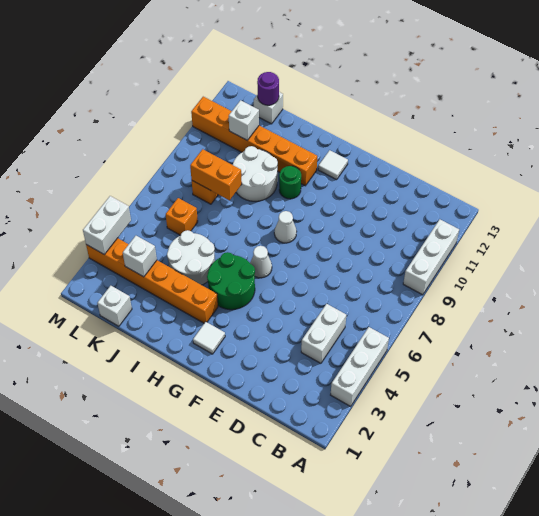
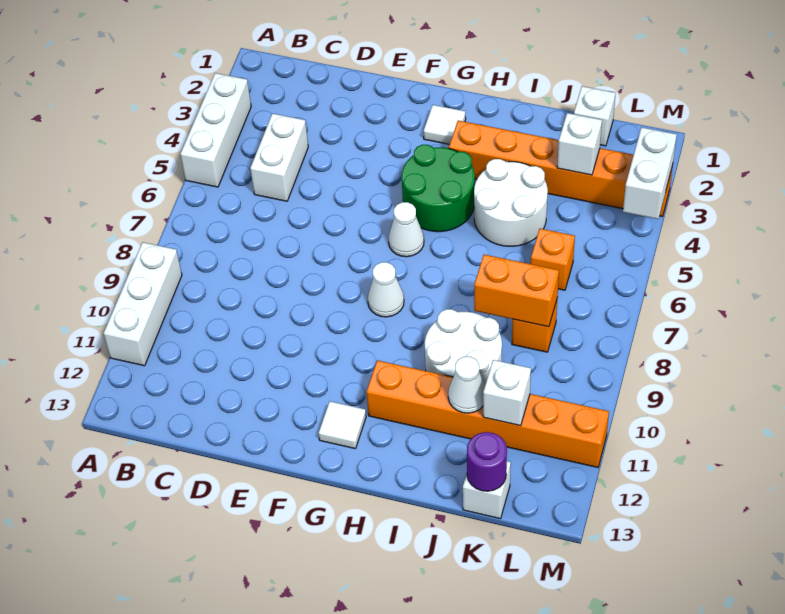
green round brick H10 level 1 -> none
none -> white cone J11 level 2

